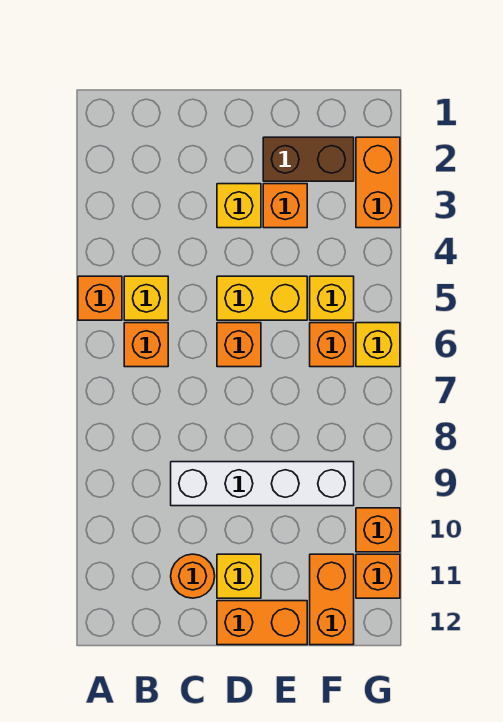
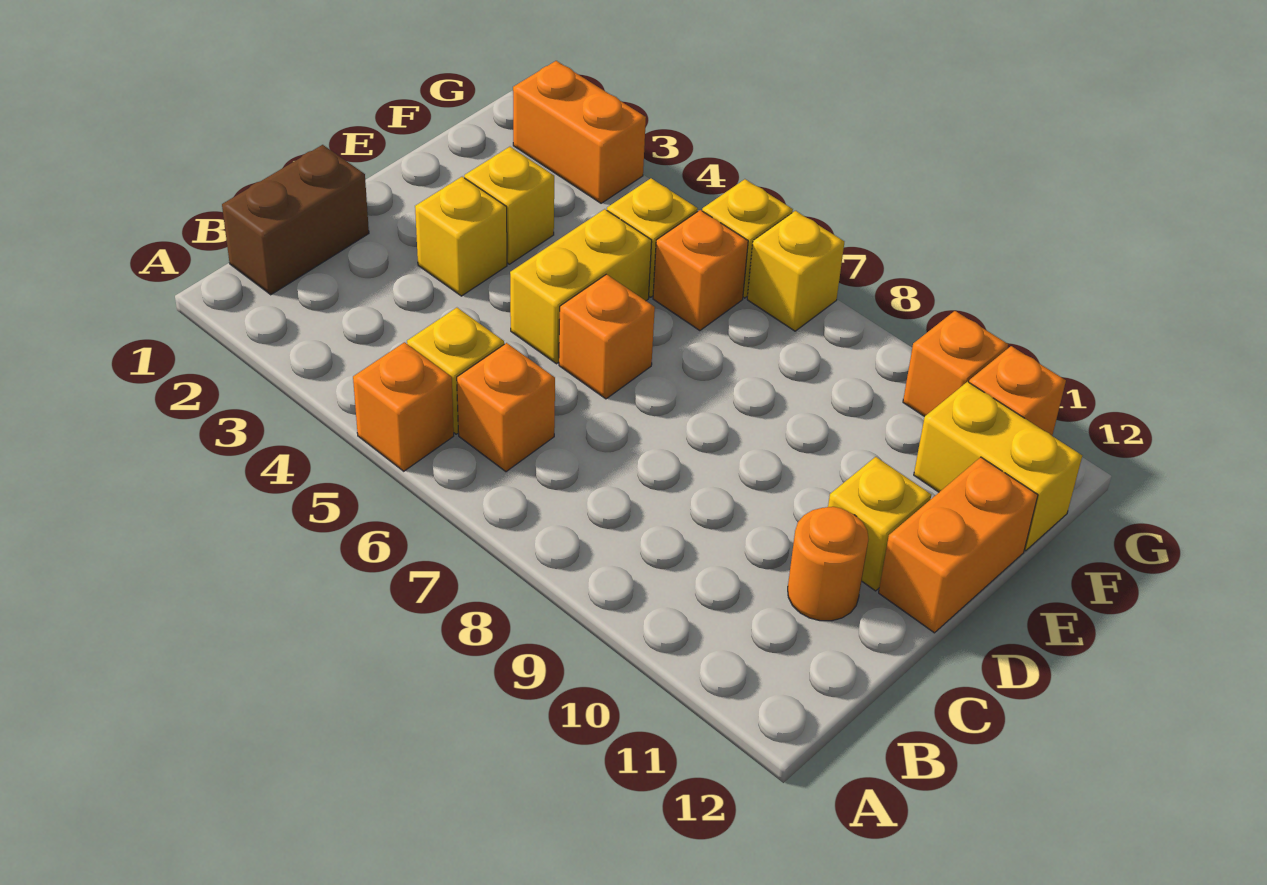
white brick C9:F9 level 1 -> none
brown brick E2:F2 level 1 -> brown brick B1:C1 level 1
orange brick E3 level 1 -> yellow brick E3 level 1
orange brick F11:F12 level 1 -> yellow brick F11:F12 level 1
none -> yellow brick G7 level 1

